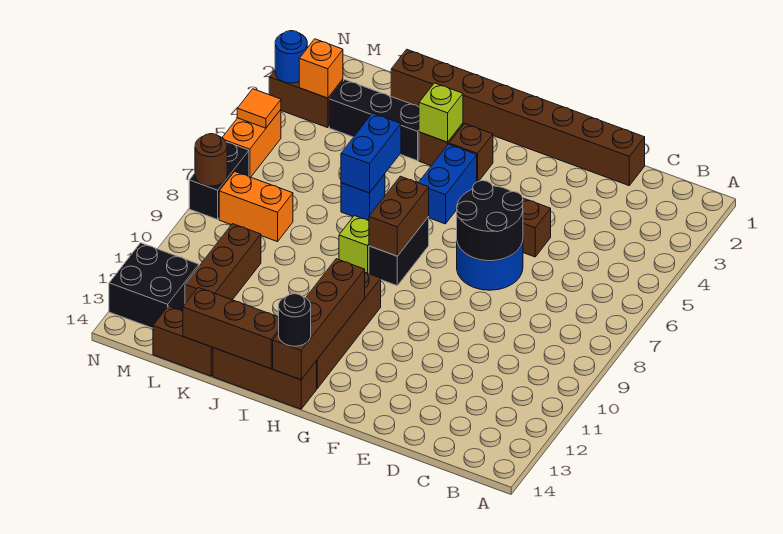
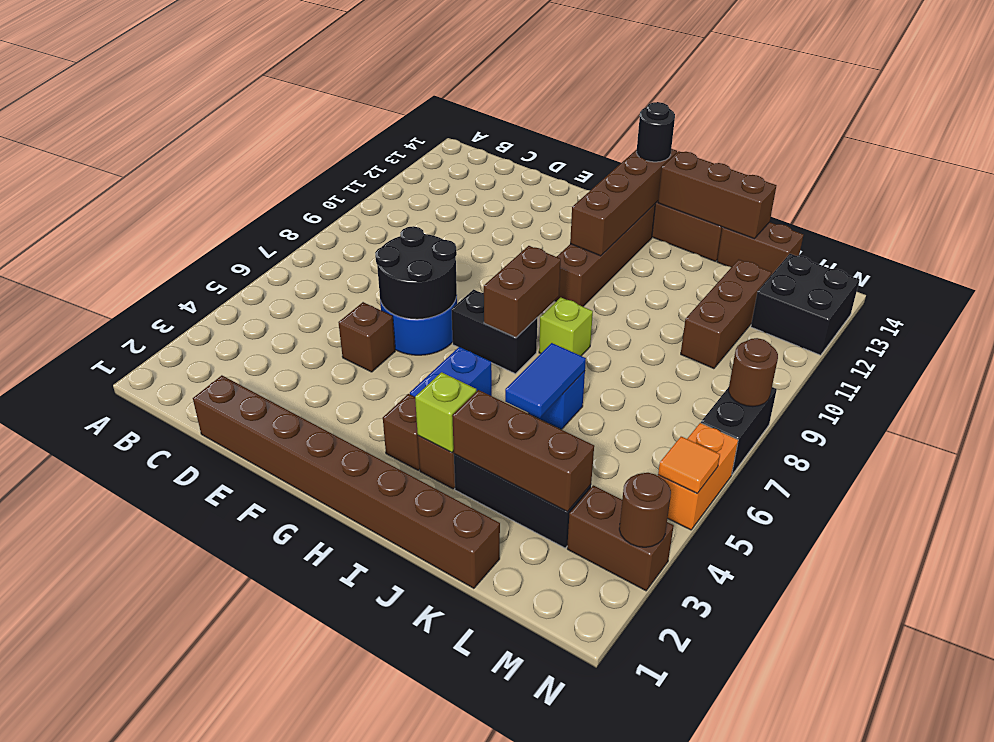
black brick H7:H8 level 1 -> black brick G7:H7 level 1
none -> brown brick J3:L3 level 2
blue brick J5:J6 level 2 -> blue tile J5:J6 level 2
orange brick L8:M8 level 1 -> none
orange brick M3 level 2 -> none
blue round brick N3 level 2 -> brown round brick N3 level 2

